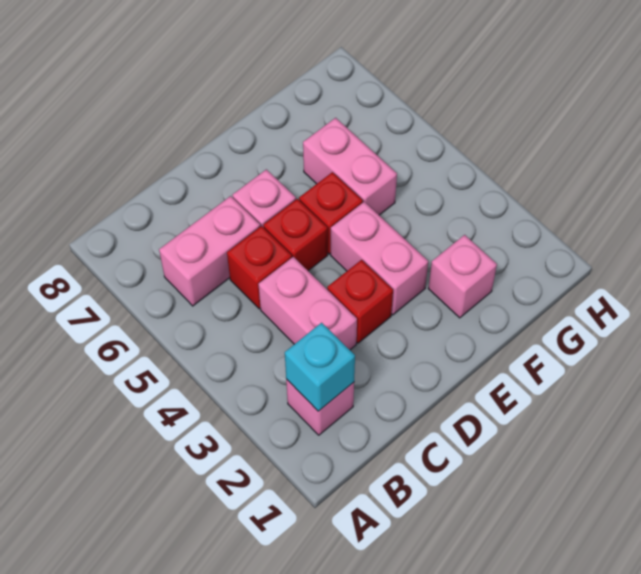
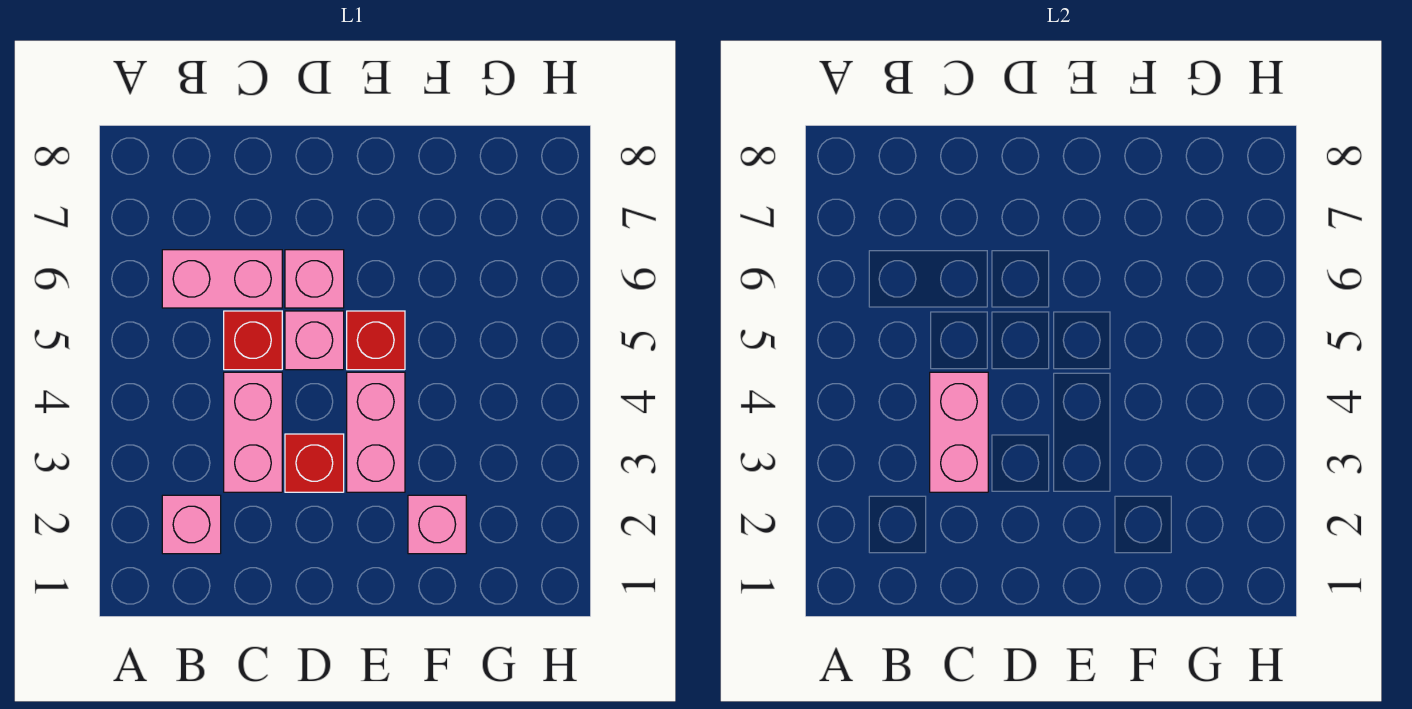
cyan brick B2 level 2 -> none
red brick D5 level 1 -> pink brick D5 level 1
pink brick F5:F6 level 1 -> pink brick C3:C4 level 2

